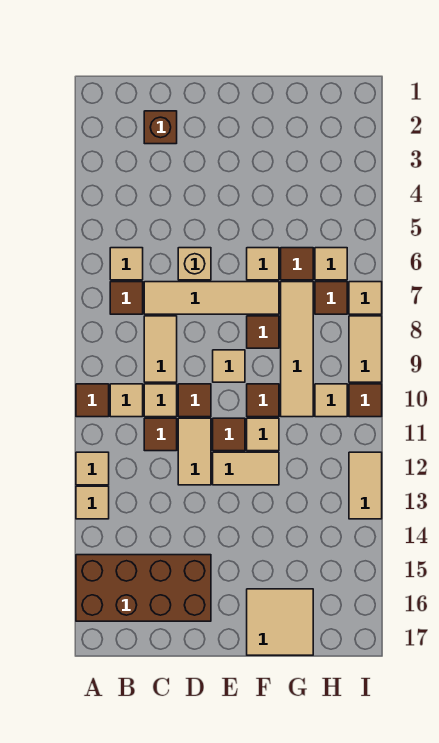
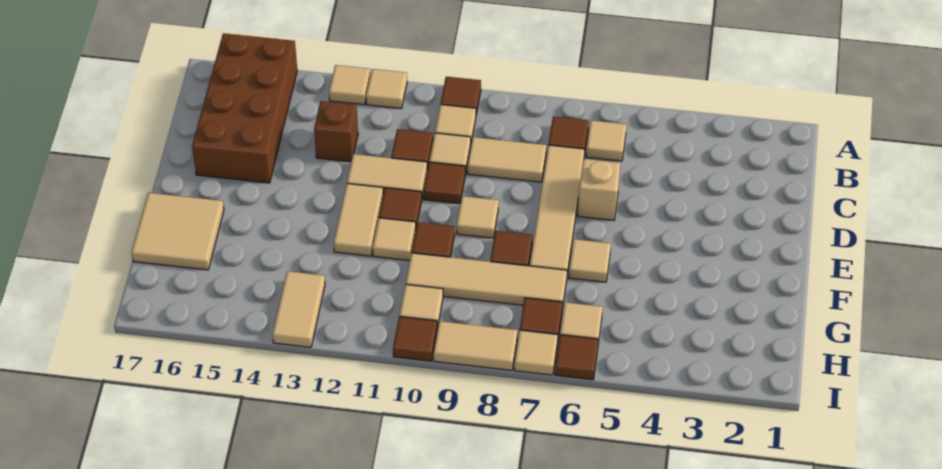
brown brick C2 level 1 -> brown brick C13 level 1
brown tile G6 level 1 -> brown tile I6 level 1
tan tile I12:I13 level 1 -> tan tile H13:I13 level 1

